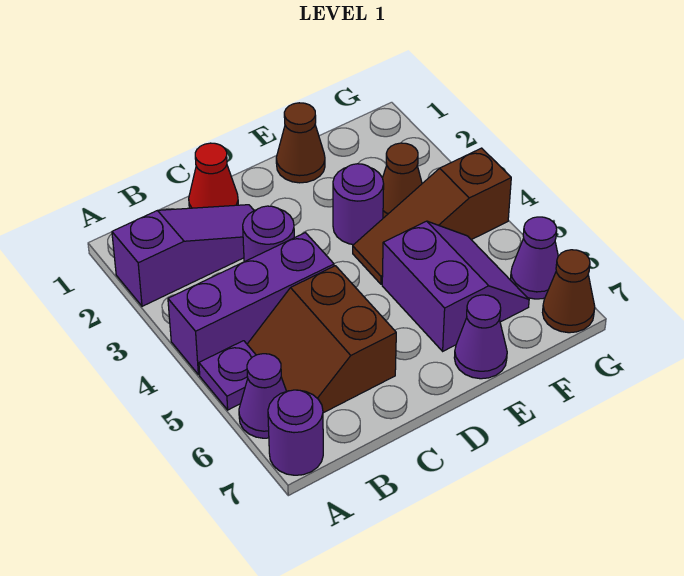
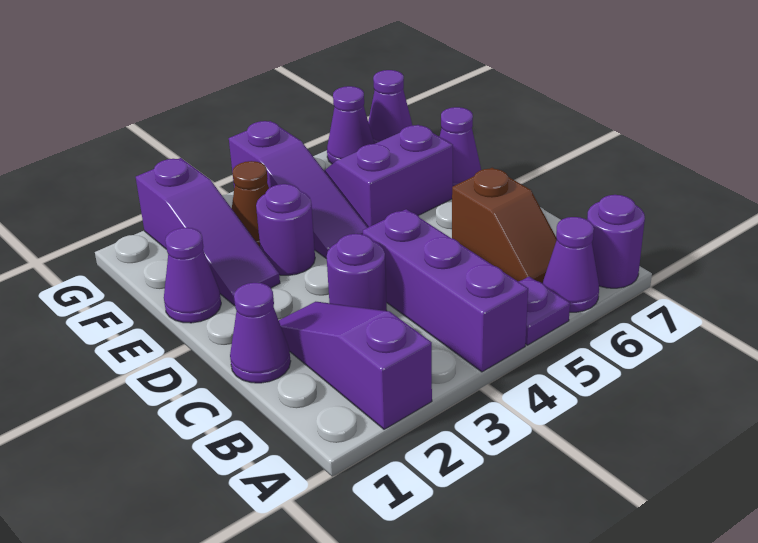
brown slope B5:C6 level 1 top C -> brown slope B6:C6 level 1 top C
red cone C1 level 1 -> purple cone C1 level 1
brown cone E1 level 1 -> purple cone E1 level 1
none -> purple slope E2:G2 level 1 top G
brown slope E4:G4 level 1 top G -> purple slope E4:G4 level 1 top G
brown cone G7 level 1 -> purple cone G7 level 1

